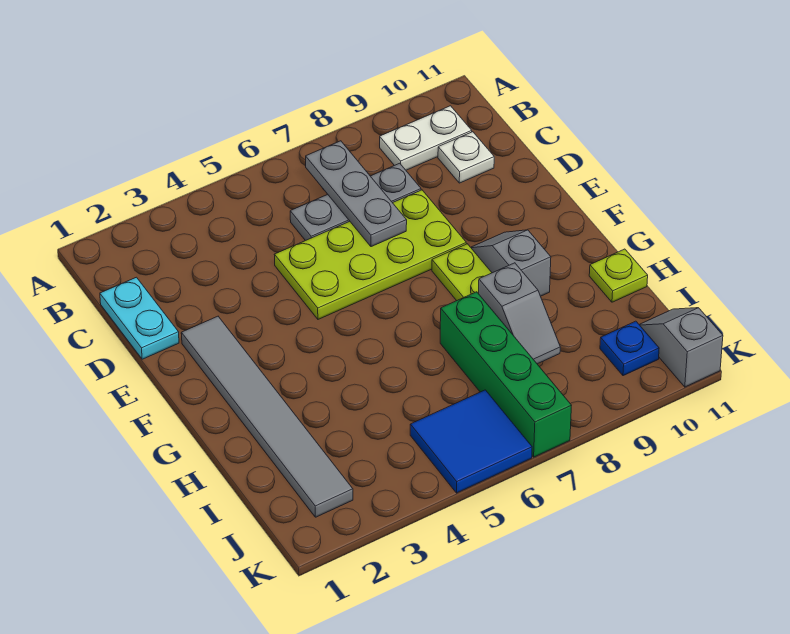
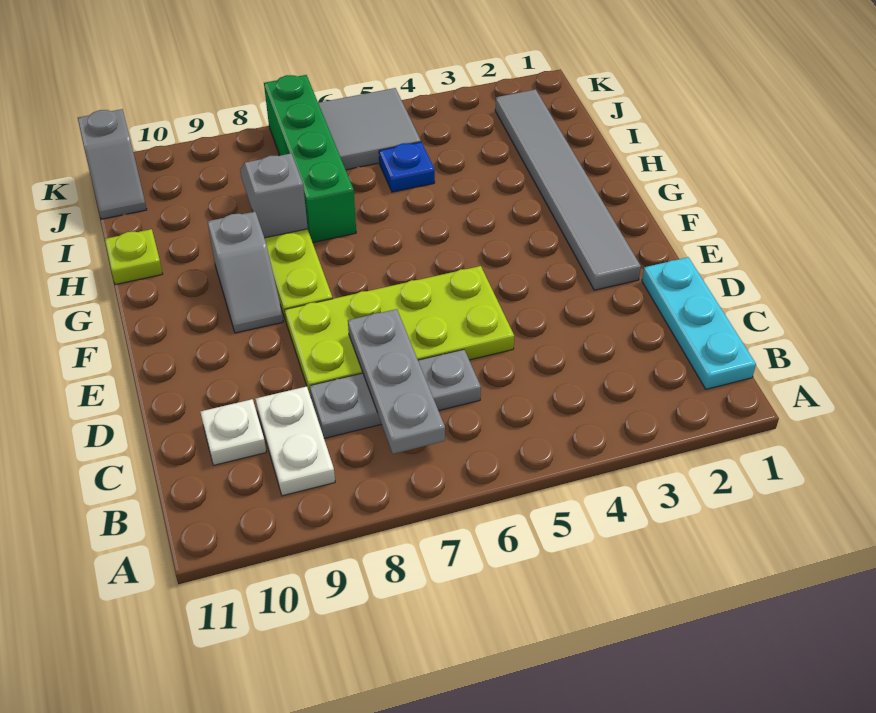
white plate B9:B10 level 1 -> white plate B9:C9 level 1
cyan plate C1:D1 level 1 -> cyan plate B1:D1 level 1
blue tile J5:K6 level 1 -> grey tile J5:K6 level 1
blue plate J10 level 1 -> blue plate I5 level 1

